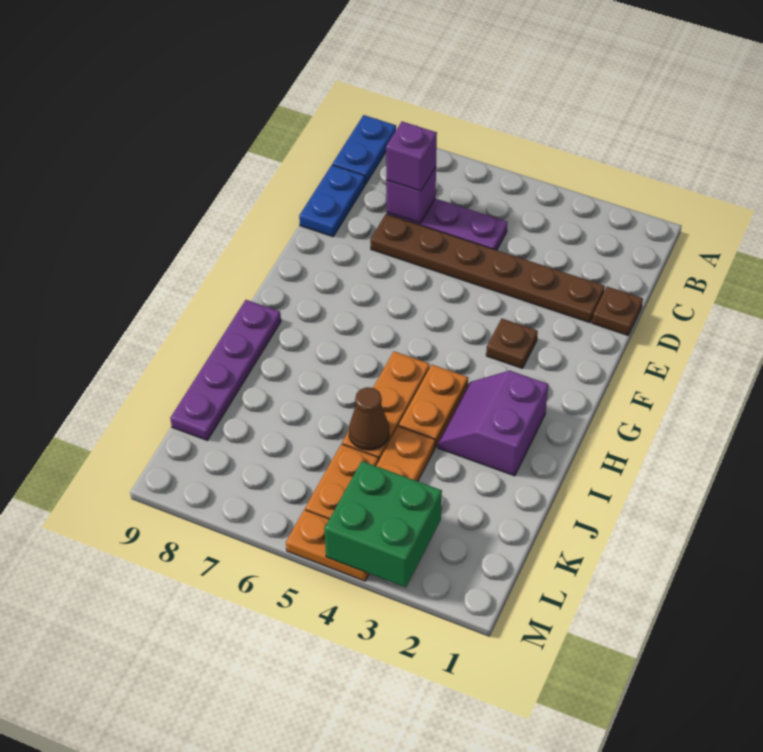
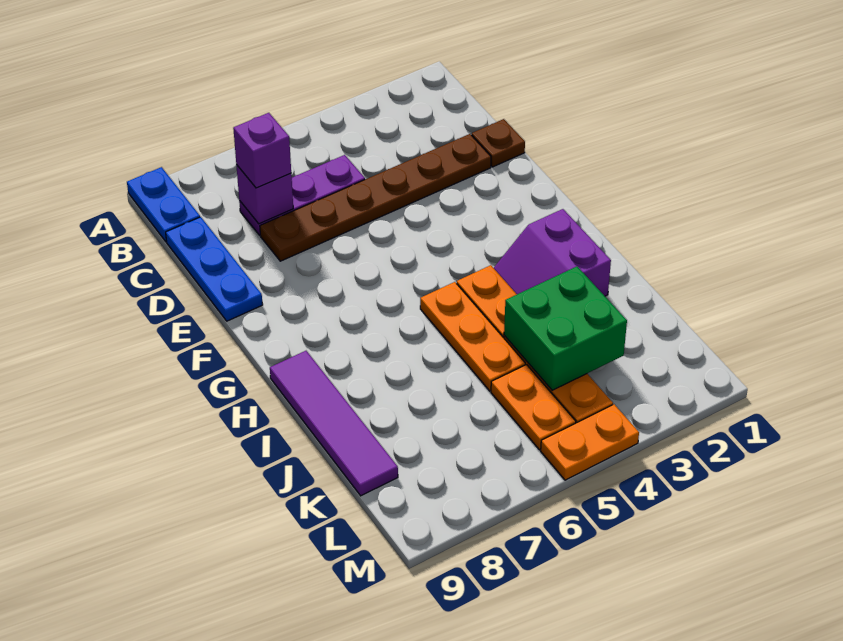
blue plate C9:D9 level 1 -> blue plate C9:E9 level 1
brown plate F3 level 1 -> none
purple plate H9:K9 level 1 -> purple tile H9:K9 level 1
brown cone J5 level 2 -> none
green brick L3:M4 level 2 -> green brick J3:K4 level 2

